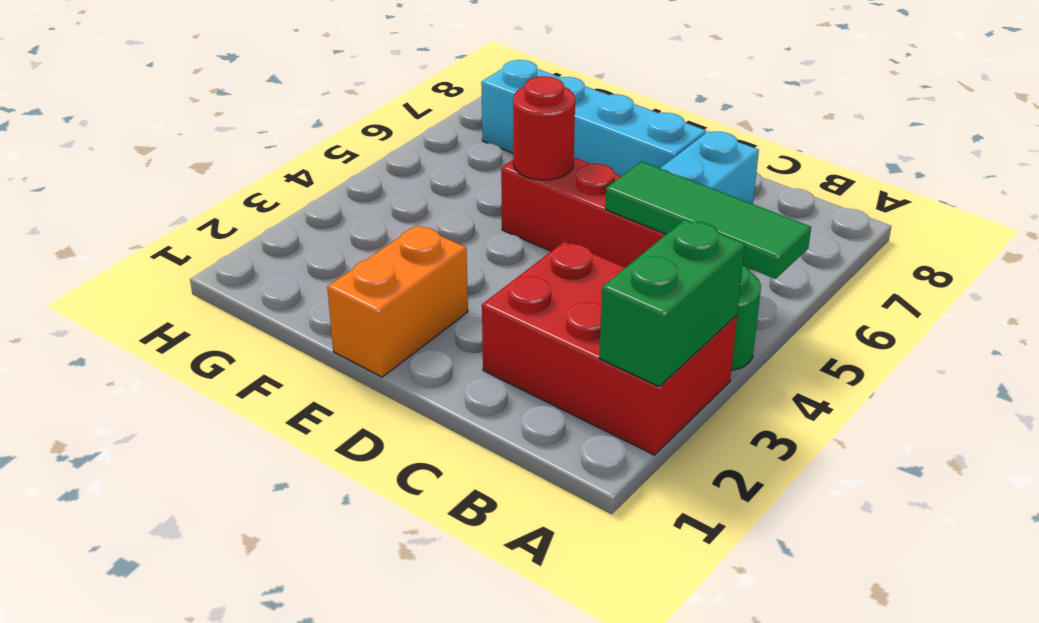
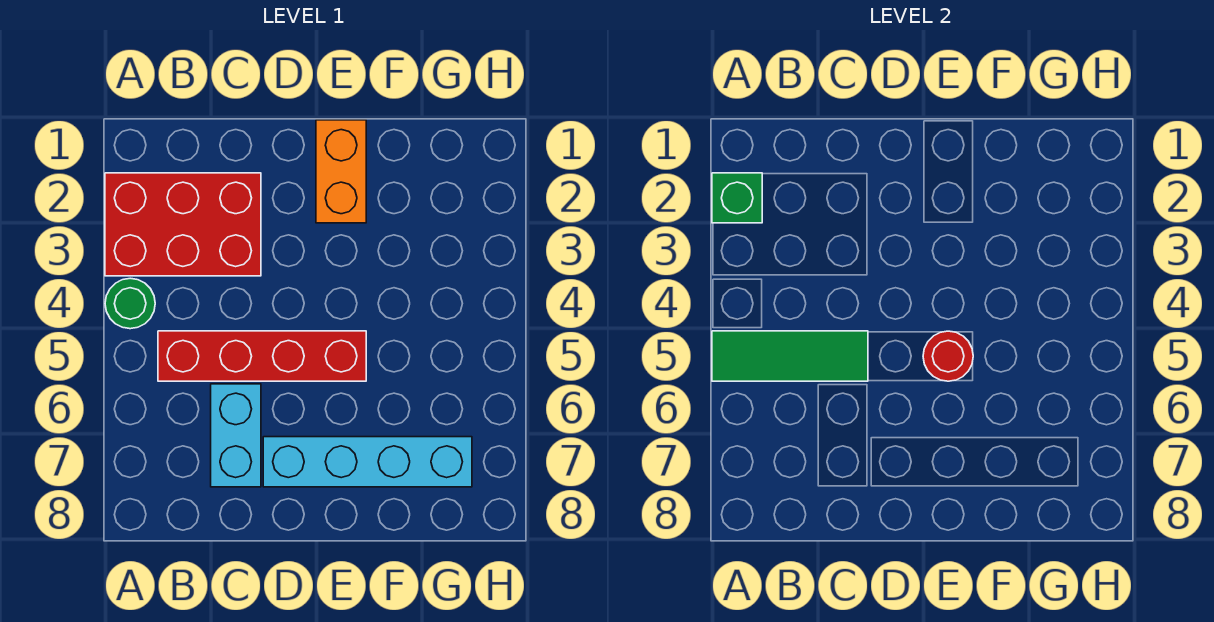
green brick A2:A3 level 2 -> green brick A2 level 2

